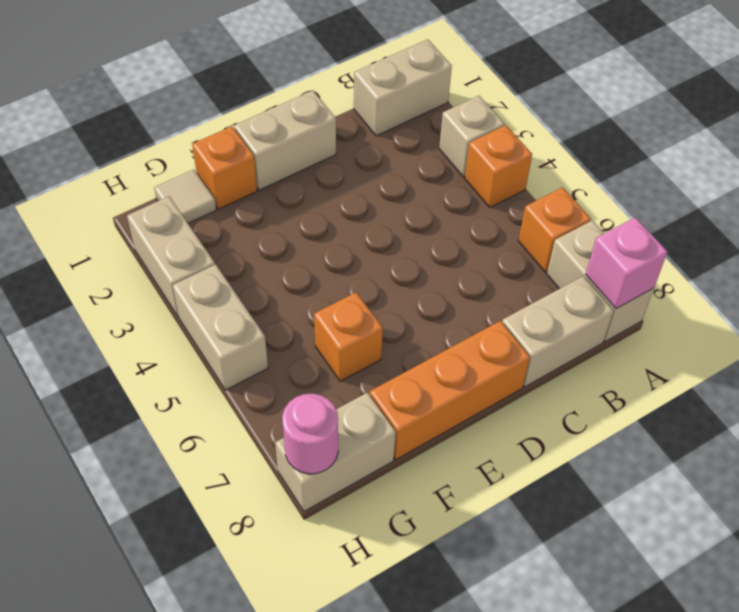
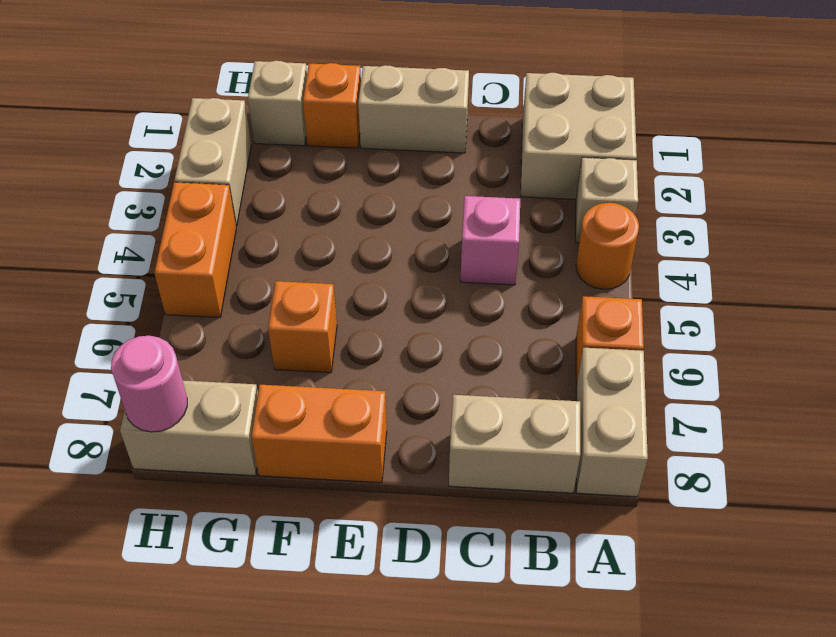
tan brick A1:B1 level 1 -> tan brick A1:B2 level 1
orange brick A4 level 1 -> orange round brick A4 level 1
pink brick A8 level 2 -> pink brick C4 level 1
orange brick D8:F8 level 1 -> orange brick E8:F8 level 1
tan tile G1 level 1 -> tan brick G1 level 1
tan brick H4:H5 level 1 -> orange brick H4:H5 level 1

